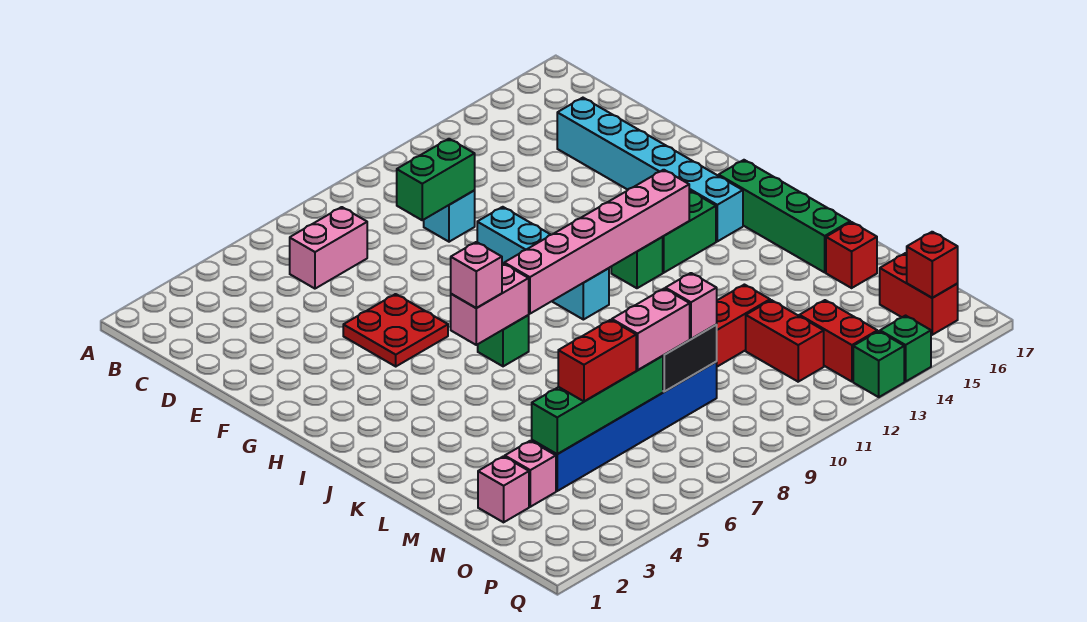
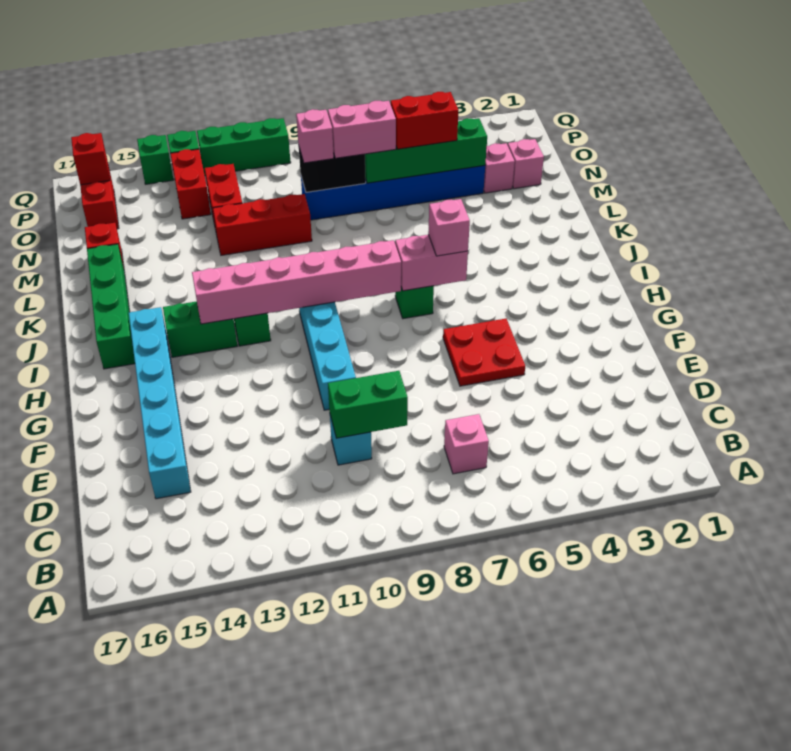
pink brick C6:C7 level 1 -> pink brick C7 level 1
none -> green brick Q10:Q12 level 1

